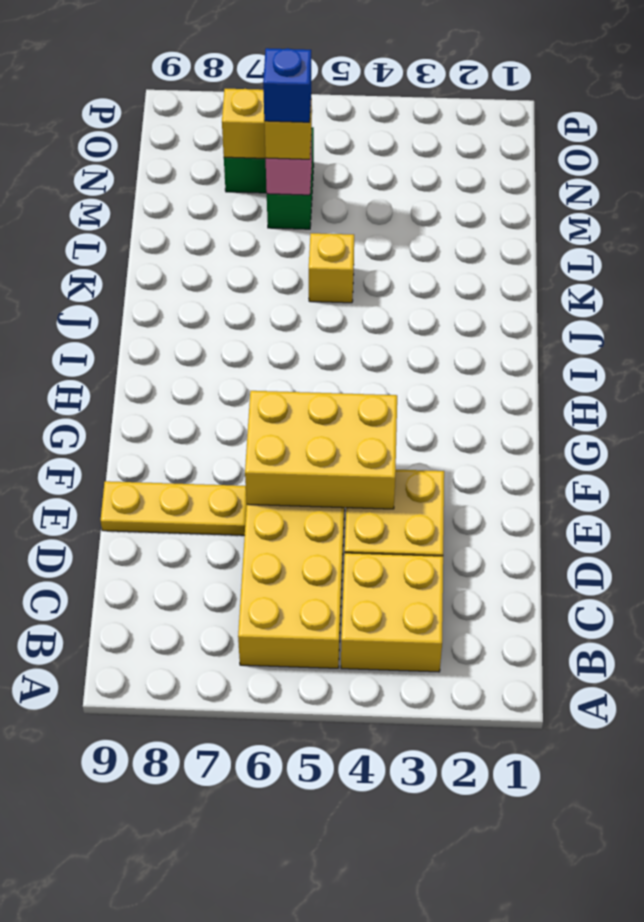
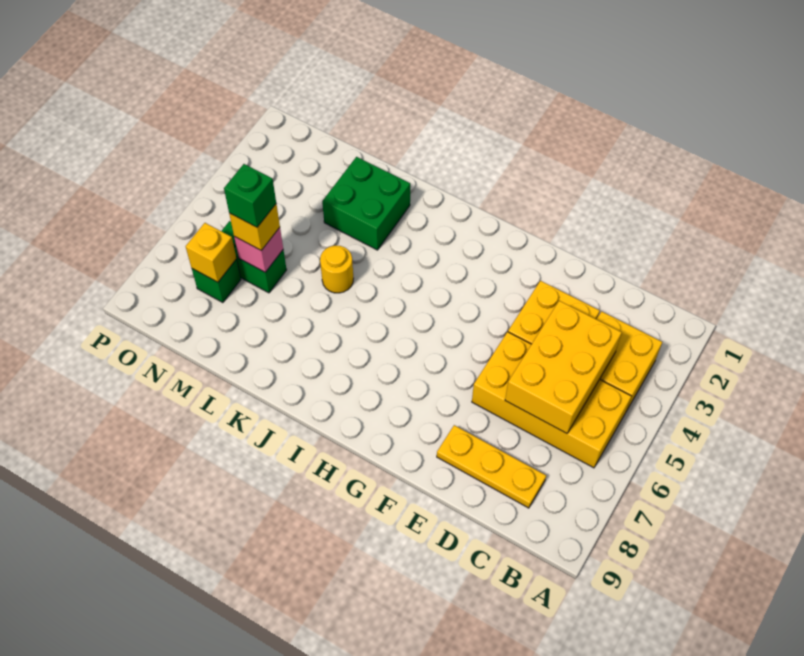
yellow brick E4:F6 level 2 -> yellow brick C4:D6 level 2
yellow plate E7:E9 level 1 -> yellow plate C8:E8 level 1
none -> green brick K2:L3 level 1
yellow brick K5 level 1 -> yellow round brick K5 level 1
blue brick M6 level 4 -> green brick M6 level 4

